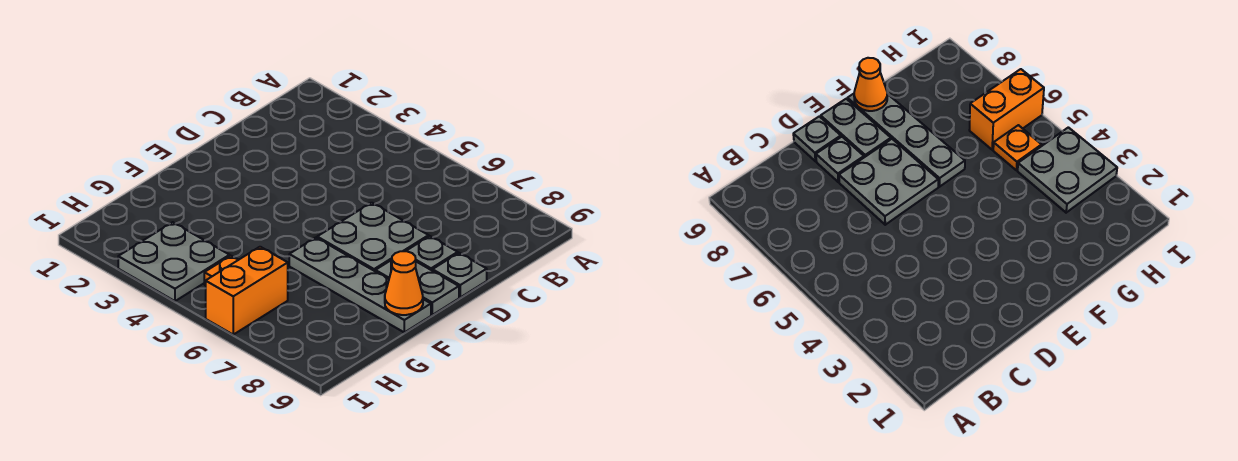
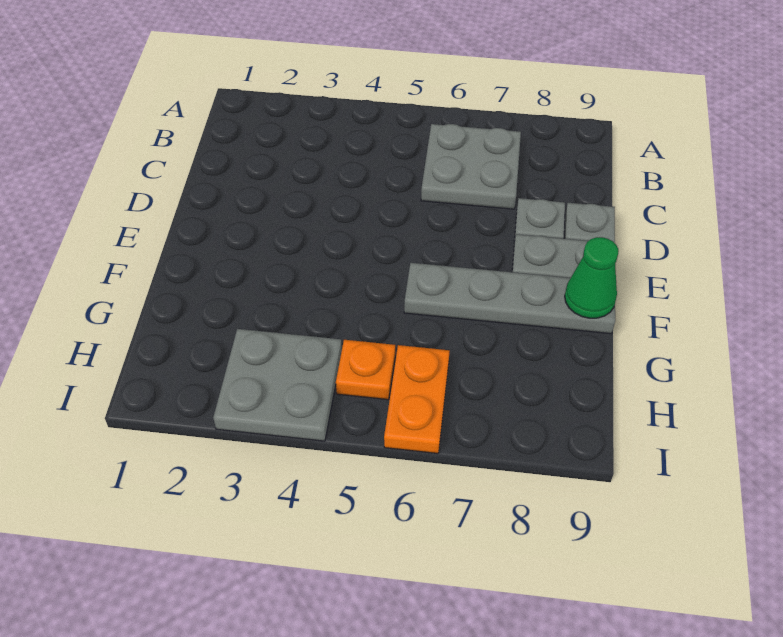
grey plate D6:E7 level 1 -> grey plate B6:C7 level 1
orange cone F9 level 2 -> green cone F9 level 2
orange brick H6:I6 level 1 -> orange plate H6:I6 level 1

